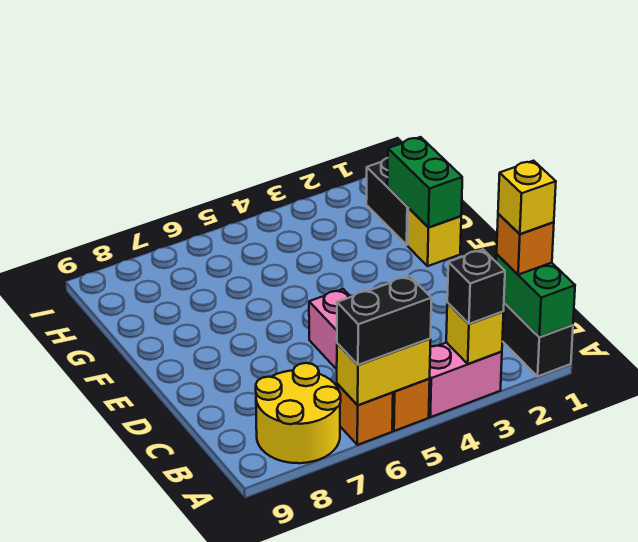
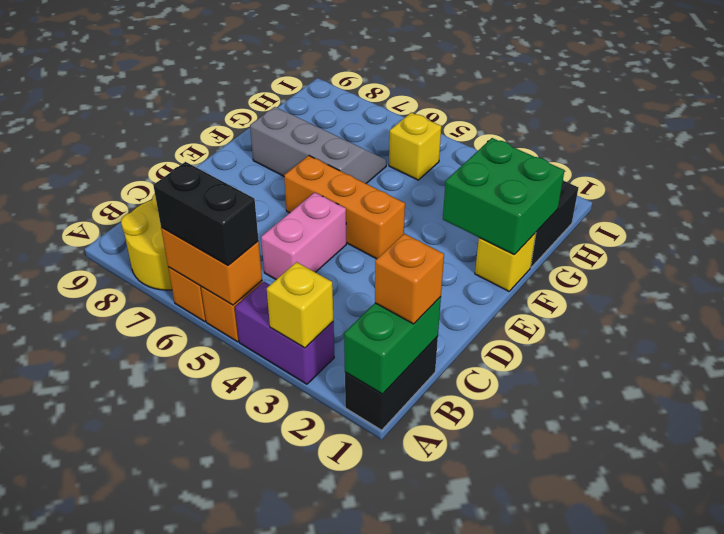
pink brick A3:A4 level 1 -> purple brick A3:A4 level 1
black brick A3 level 3 -> none
yellow brick A5:A6 level 2 -> orange brick A5:A6 level 2
yellow brick B1 level 4 -> yellow brick H5 level 1
none -> orange brick E4:E6 level 1
green brick F1:G1 level 2 -> green brick F1:G2 level 2
none -> grey slope F6:G8 level 1 top F

